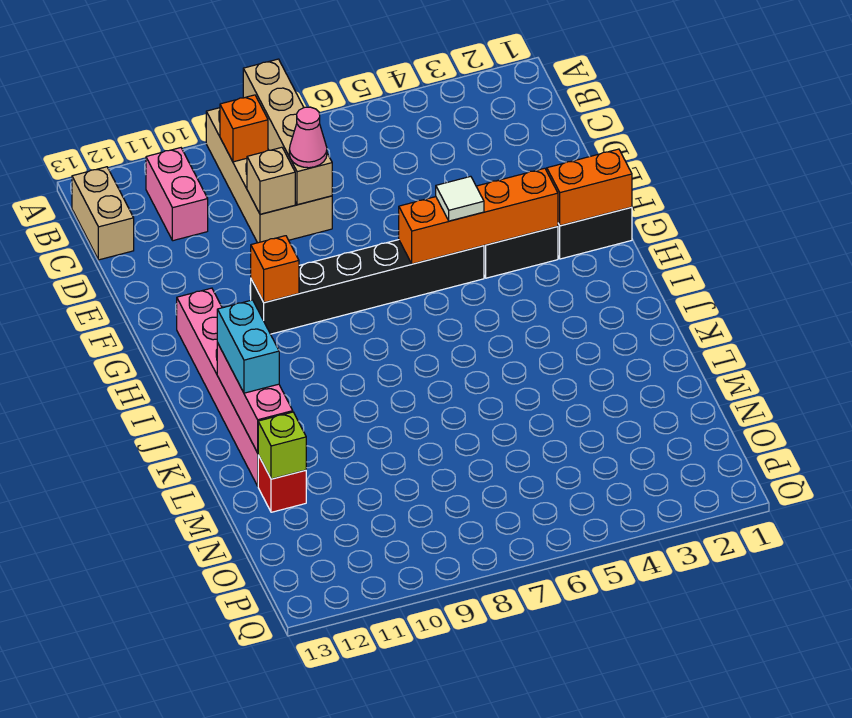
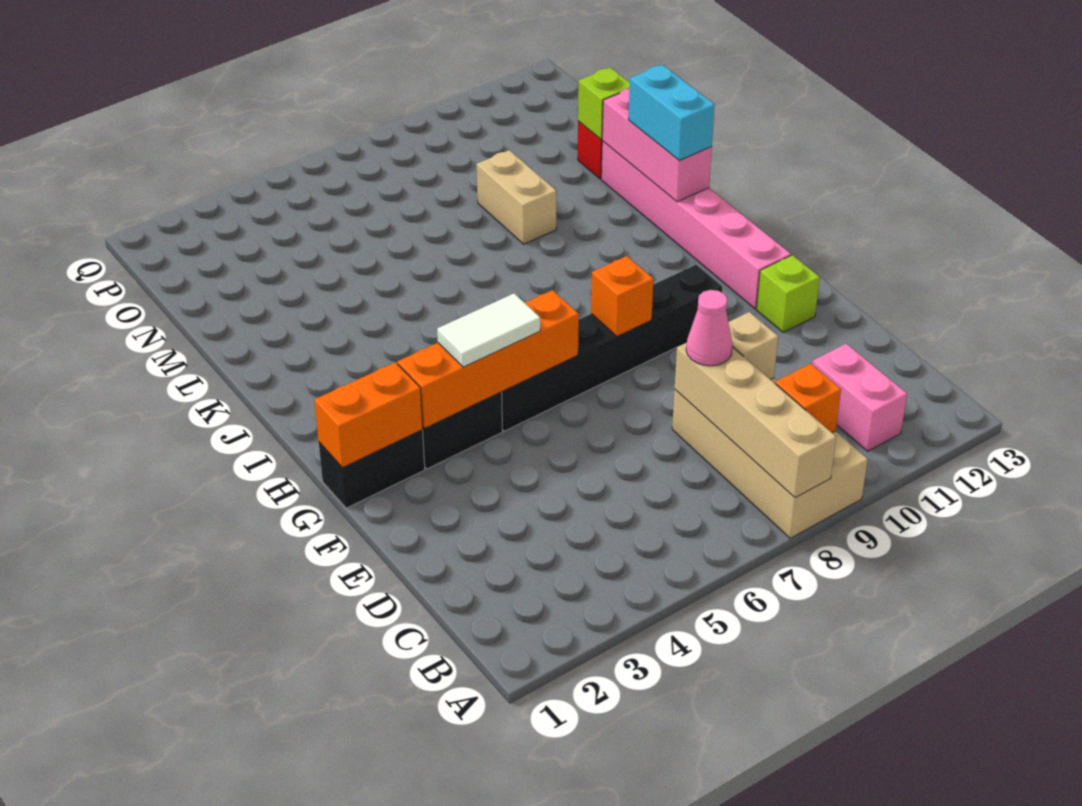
tan brick B13:C13 level 1 -> tan brick L9:M9 level 1
none -> lime brick F12 level 1
white tile G5 level 3 -> white tile G4:G5 level 3
orange brick G10 level 2 -> orange brick G8 level 2

